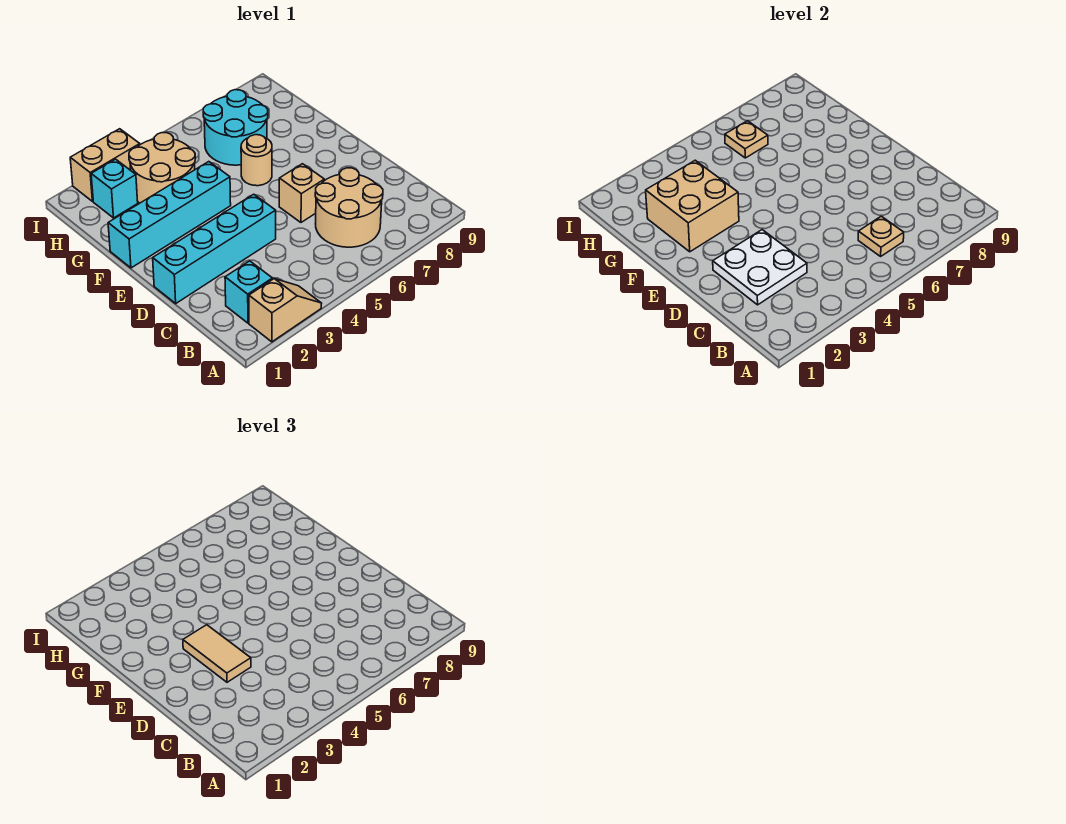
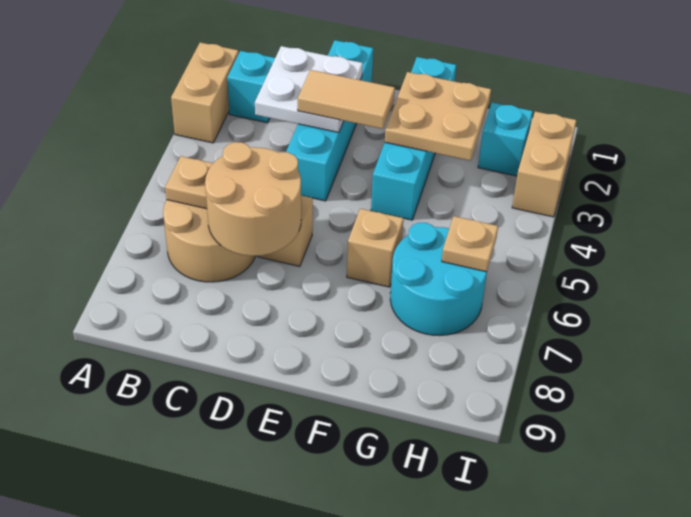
tan slope A2:A3 level 1 top 2 -> tan brick A2:A3 level 1
tan brick F2:G3 level 2 -> tan plate F2:G3 level 2
tan round brick F6 level 1 -> tan brick F6 level 1
tan round brick G3:H4 level 1 -> tan round brick C6:D7 level 2

